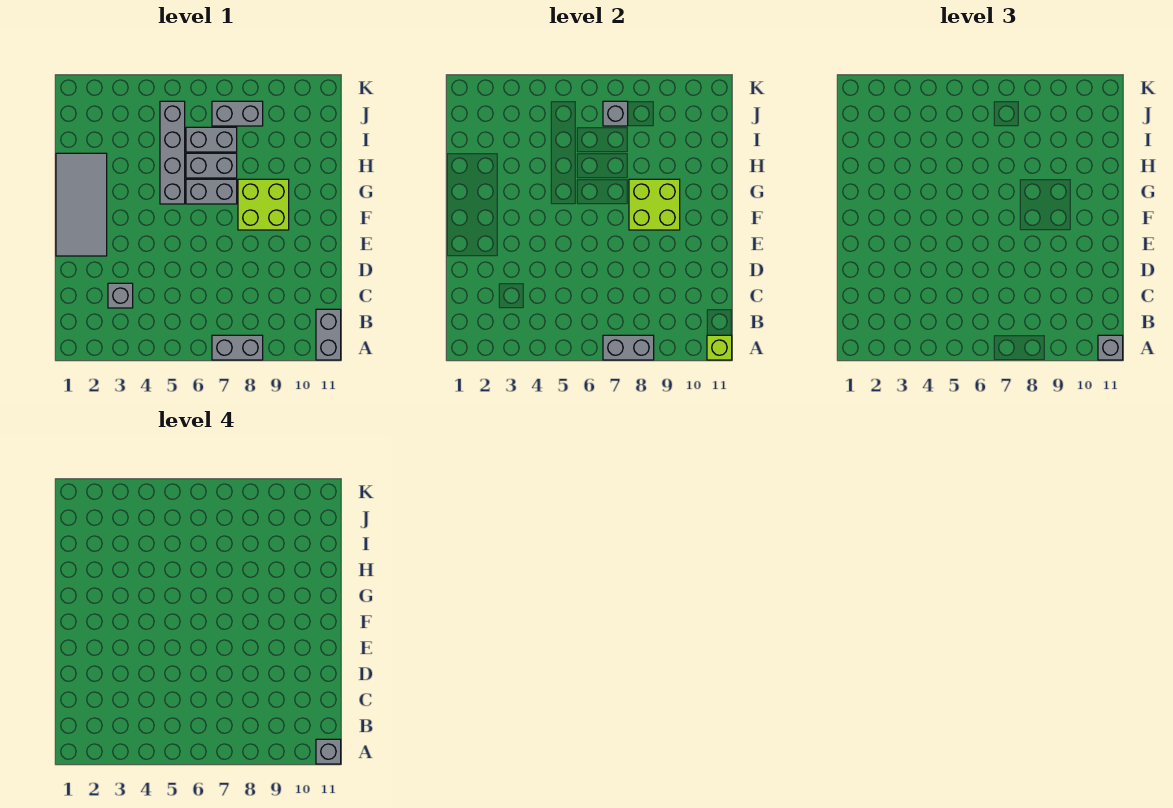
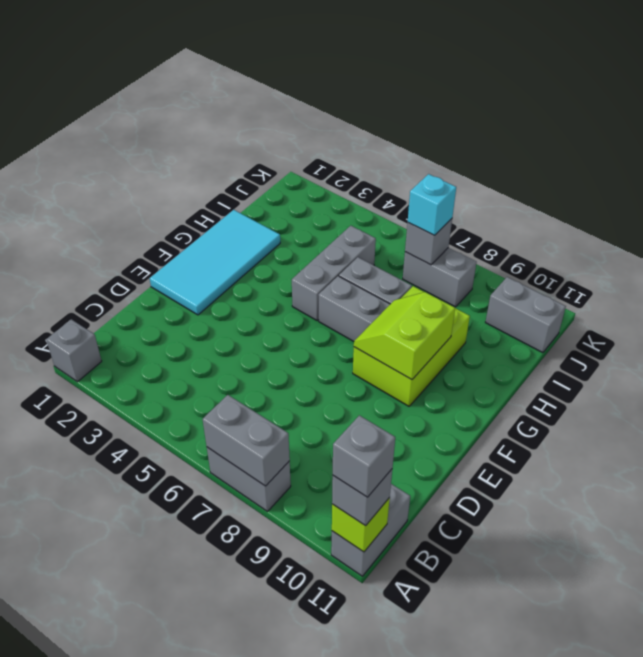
grey brick C3 level 1 -> grey brick A1 level 1
grey tile E1:H2 level 1 -> cyan tile E1:H2 level 1
lime brick F8:G9 level 1 -> lime brick F8:H9 level 1
lime brick F8:G9 level 2 -> lime slope F8:G9 level 2 top 9
grey brick G5:J5 level 1 -> grey brick G5:I5 level 1
grey brick I6:I7 level 1 -> grey brick J10:J11 level 1
none -> cyan brick J7 level 3

